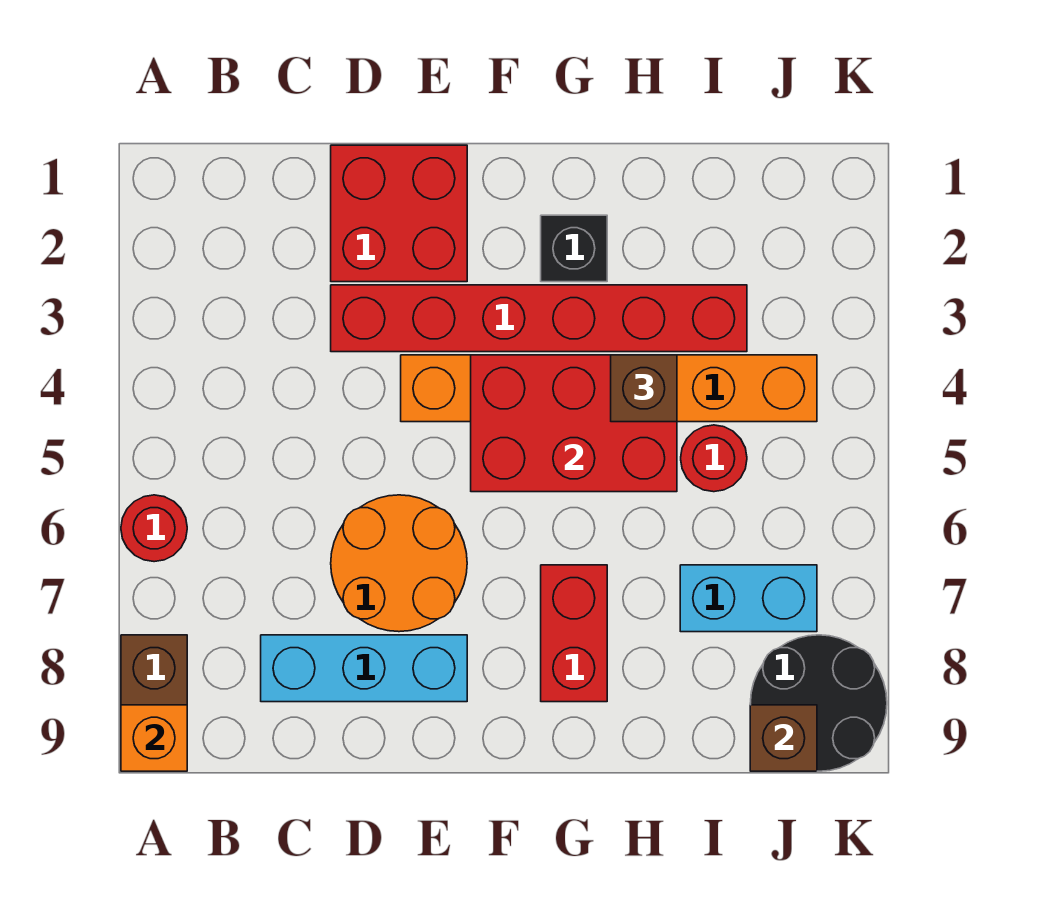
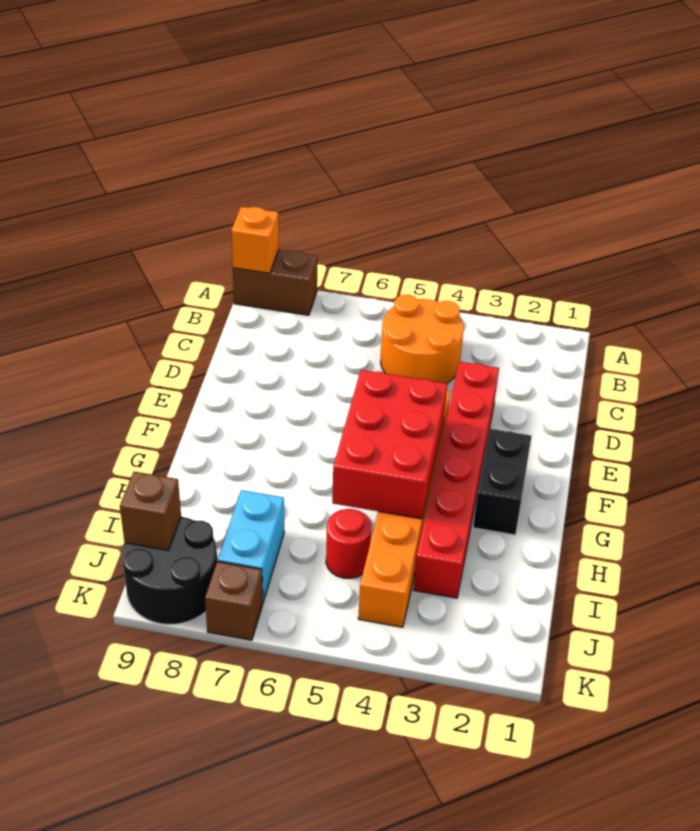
red round brick A6 level 1 -> none
cyan brick C8:E8 level 1 -> none
red brick D1:E2 level 1 -> none
orange round brick D6:E7 level 1 -> orange round brick B4:C5 level 1
black brick G2 level 1 -> black brick F2:G2 level 1
red brick G7:G8 level 1 -> none
brown brick H4 level 3 -> brown brick K7 level 1

